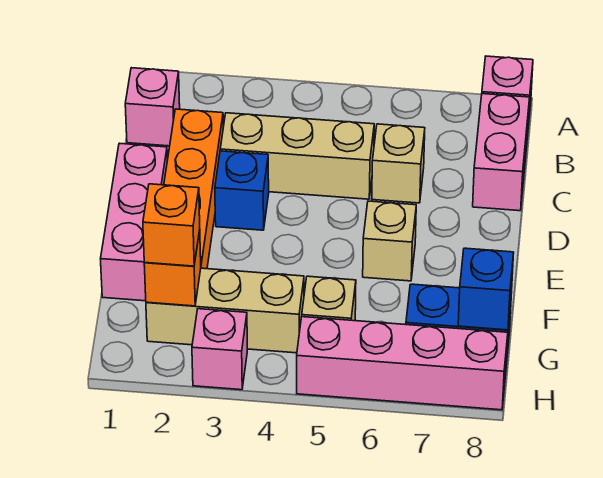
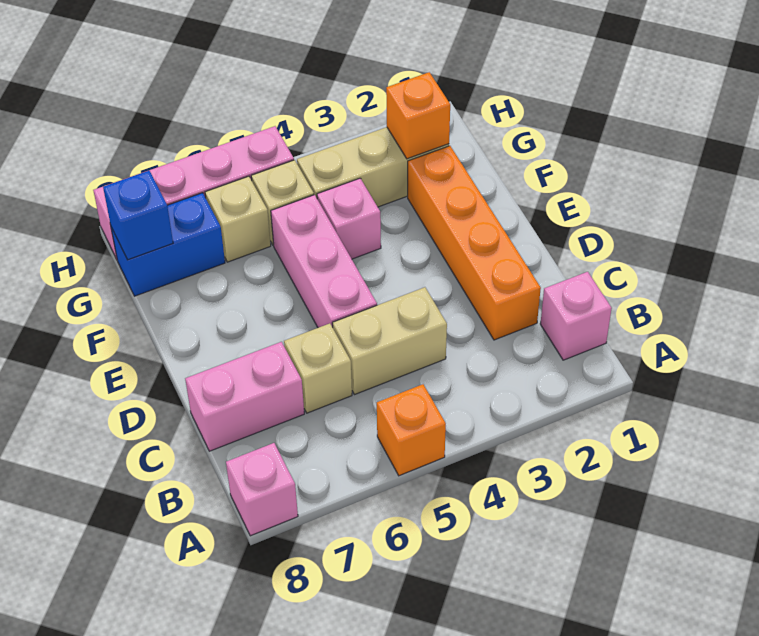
pink brick B8:C8 level 1 -> pink brick C7:C8 level 1
tan brick C3:C5 level 1 -> tan brick C4:C5 level 1
pink brick D1:F1 level 1 -> pink brick D5:F5 level 1
blue brick D3 level 1 -> none
tan brick E6 level 1 -> tan brick G6 level 1
orange brick G2 level 3 -> orange brick A5 level 1
pink brick H3 level 1 -> pink brick F4 level 1

